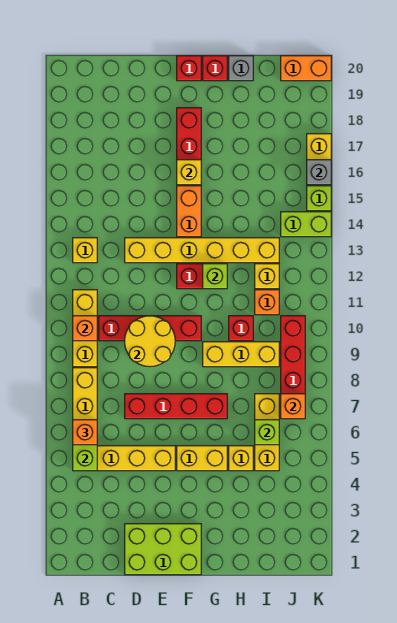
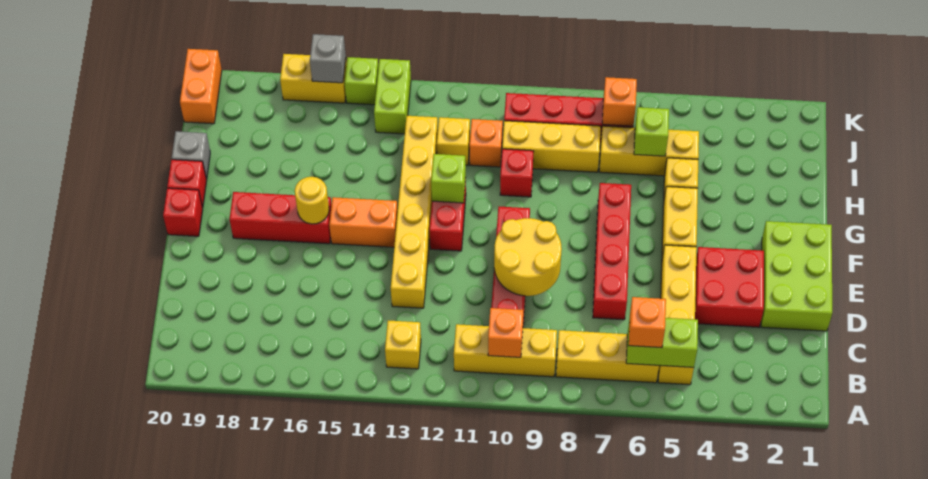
none -> red brick D3:E4 level 1
yellow brick F16 level 2 -> yellow round brick F16 level 2
yellow brick G9:I9 level 1 -> yellow brick I8:I10 level 1

